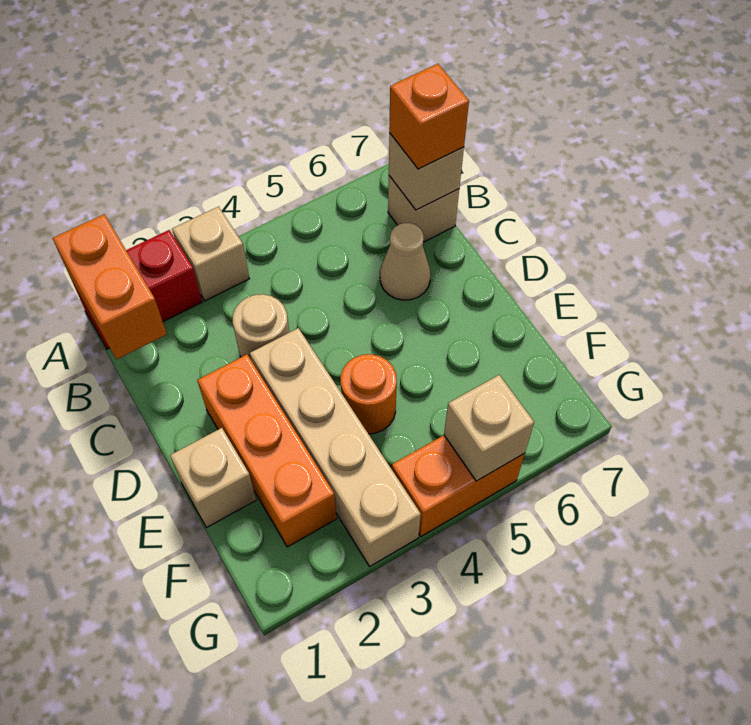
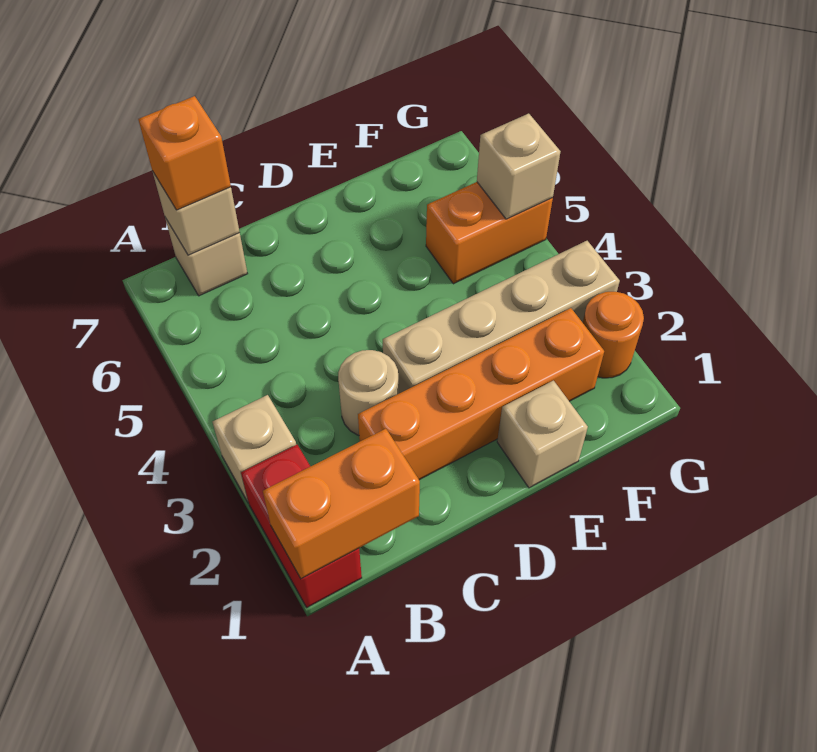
tan cone C6 level 1 -> none
orange brick D2:F2 level 1 -> orange brick C2:F2 level 1
orange round brick E4 level 1 -> orange round brick G2 level 1
orange brick G4:G5 level 1 -> orange brick F5:G5 level 1

